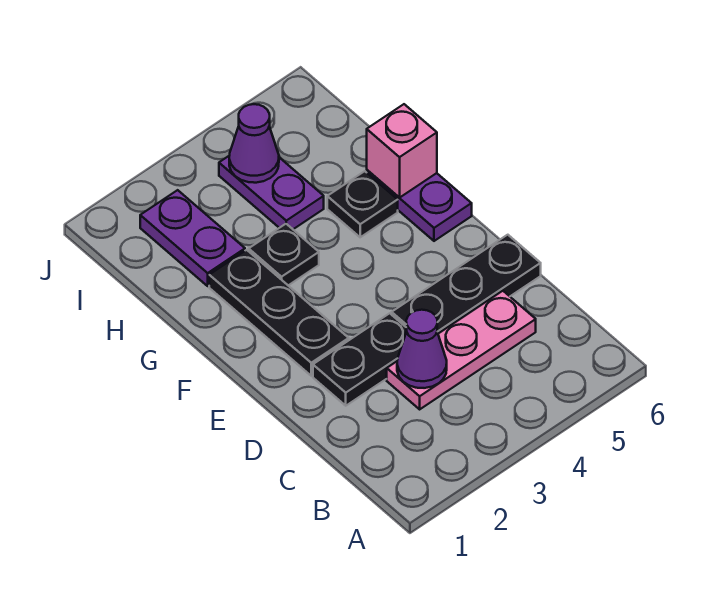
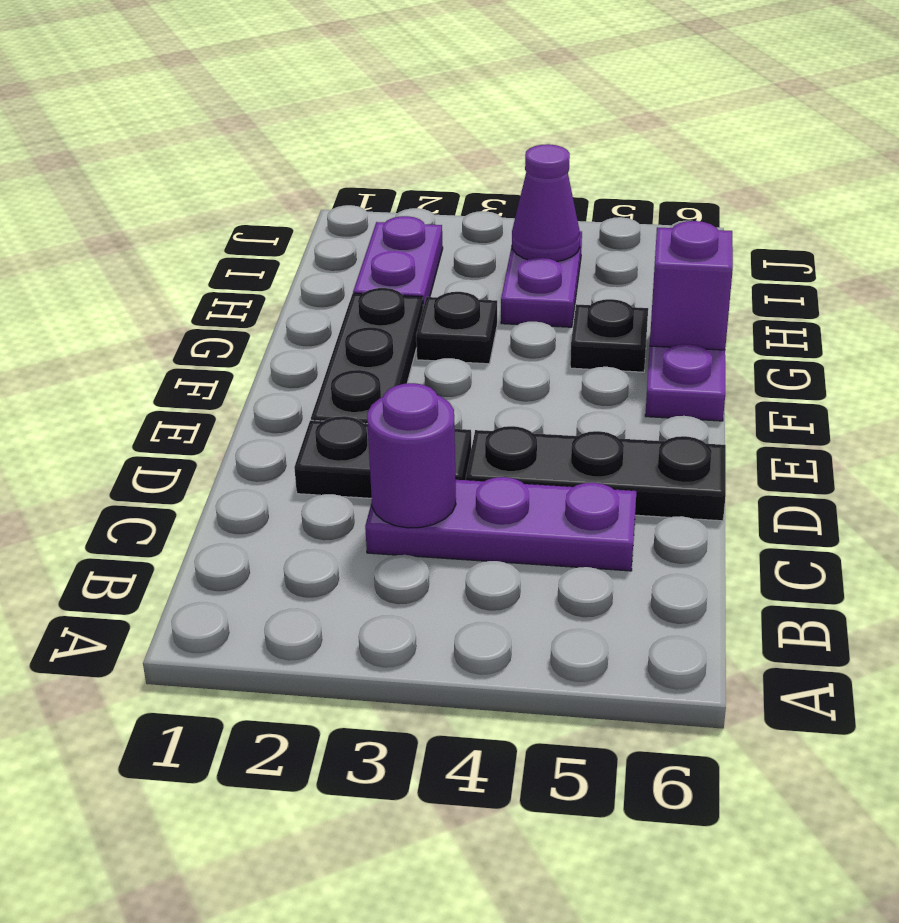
pink plate C3:C5 level 1 -> purple plate C3:C5 level 1
purple cone C3 level 2 -> purple round brick C3 level 2
pink brick G6 level 2 -> purple brick G6 level 2

